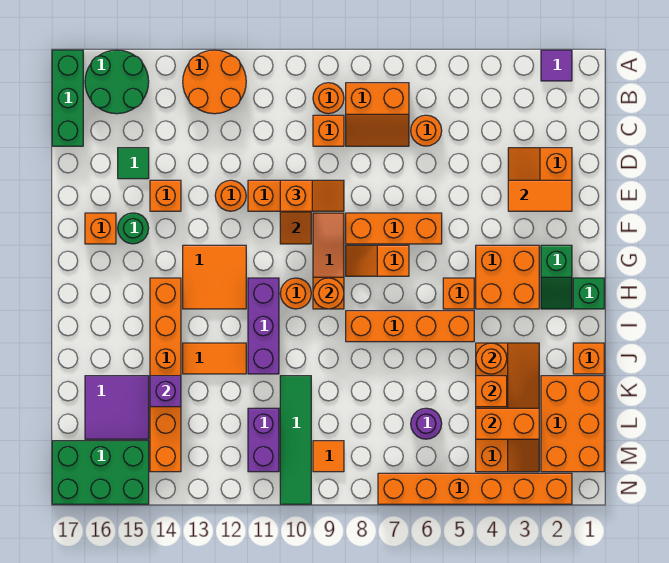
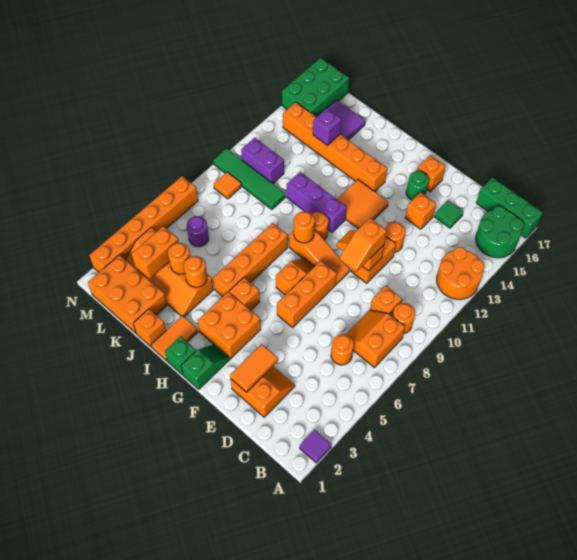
green slope G2:H2 level 1 top G -> green slope G1:G2 level 1 top 1
orange tile J12:J13 level 1 -> orange tile I1:I2 level 1
orange brick K4 level 2 -> orange round brick K4 level 2

